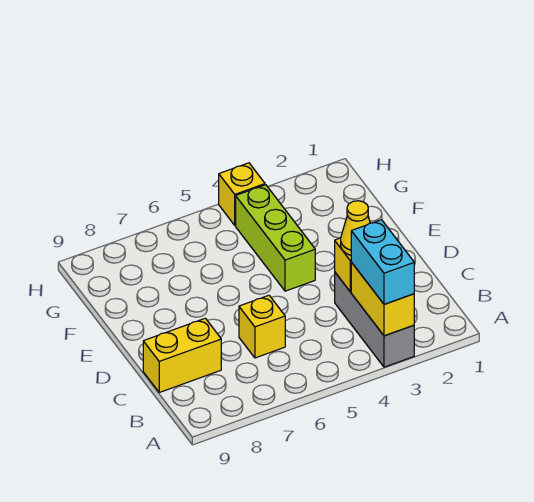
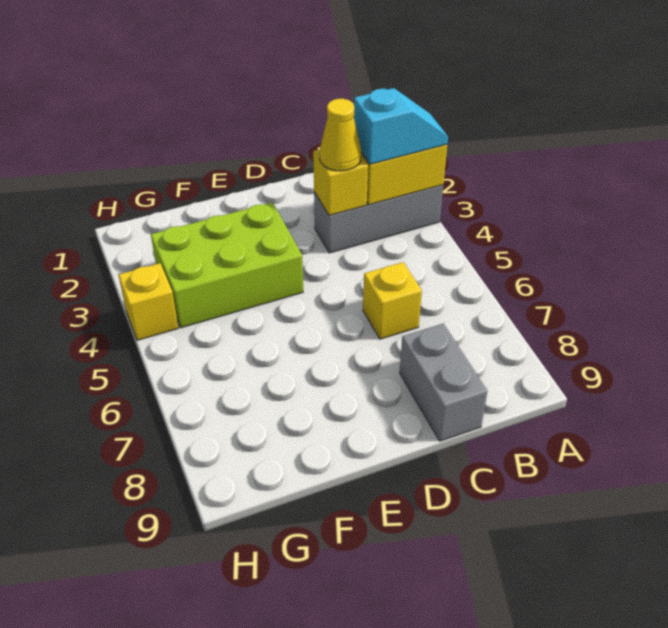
cyan brick A3:B3 level 3 -> cyan slope A3:B3 level 3 top B
yellow brick C8:C9 level 1 -> grey brick C8:C9 level 1
lime brick E4:G4 level 1 -> lime brick E3:G4 level 1

